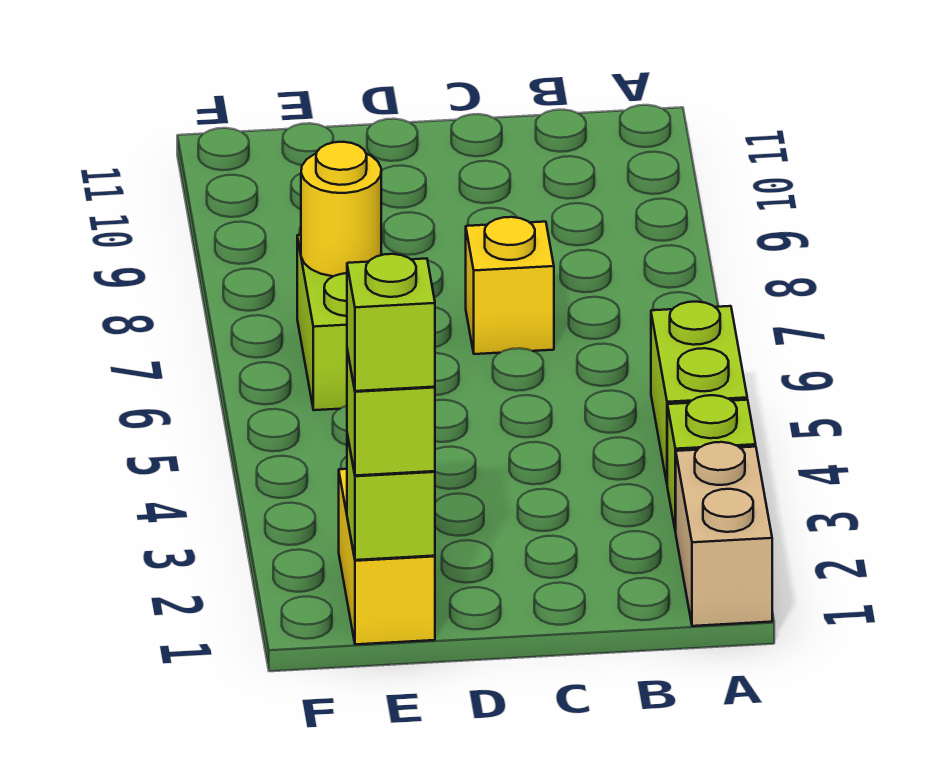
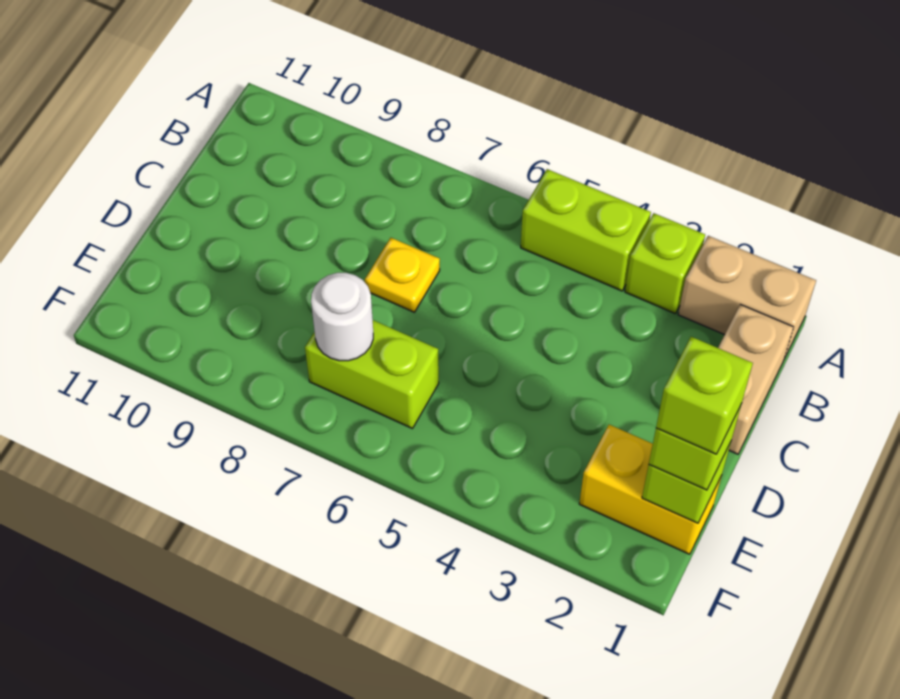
none -> tan brick B1:C1 level 1
yellow brick C7 level 1 -> yellow plate C7 level 1
yellow round brick E7 level 2 -> white round brick E7 level 2

